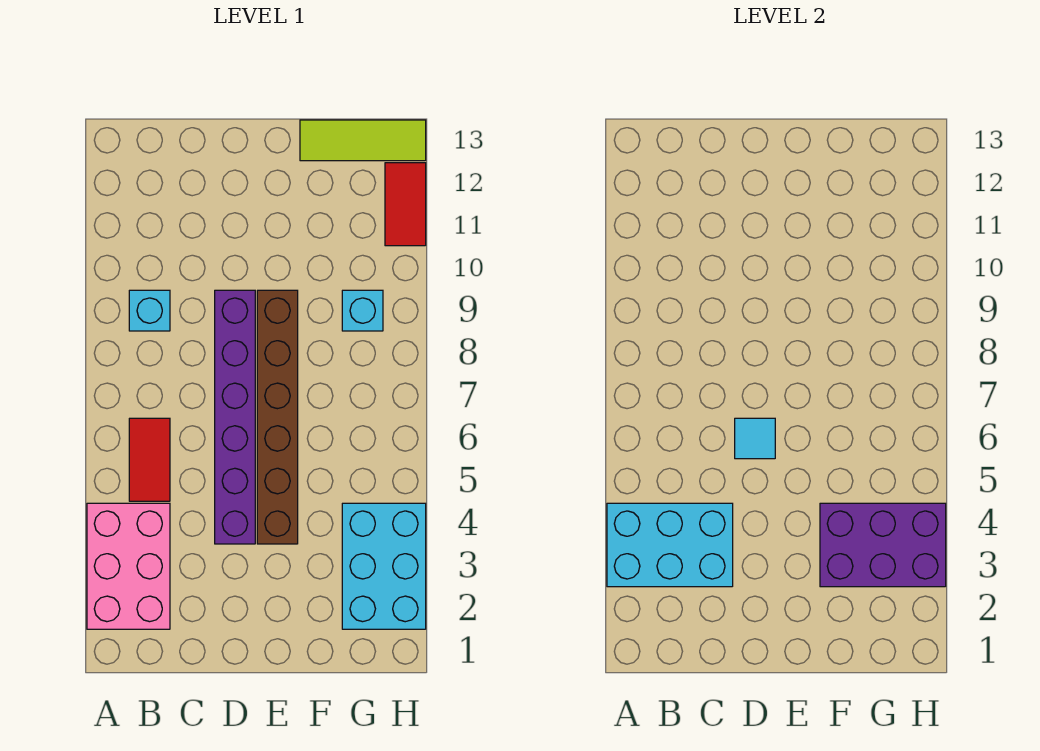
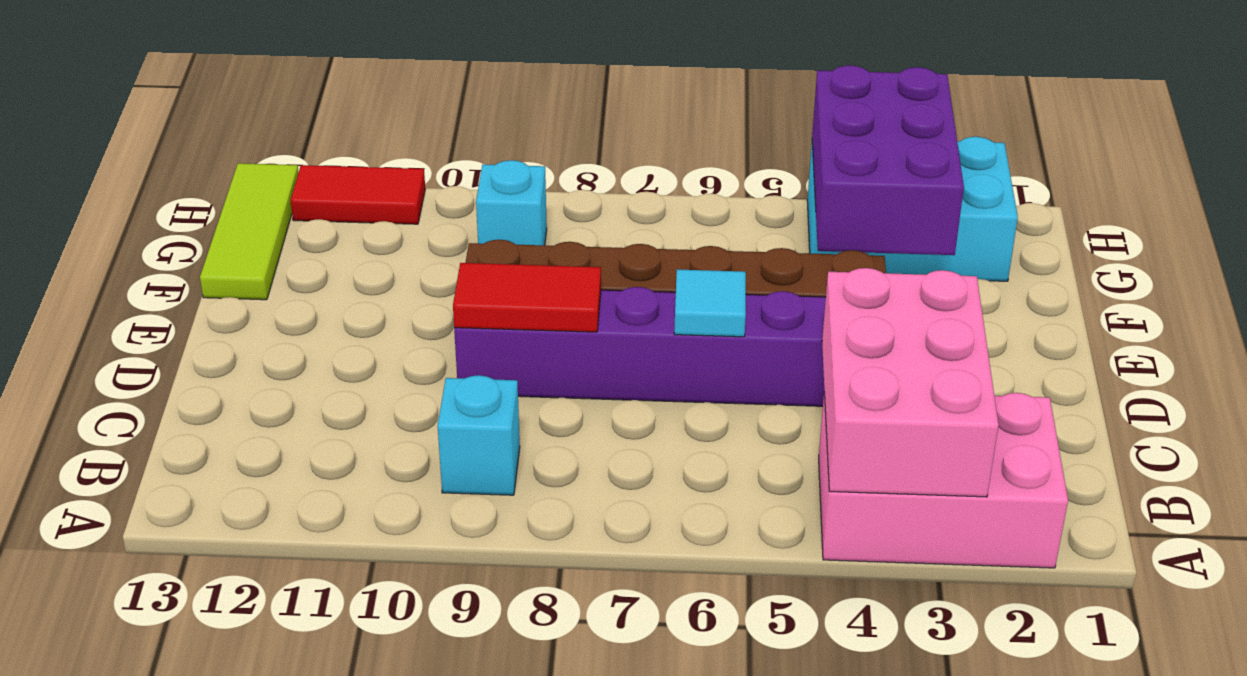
cyan brick A3:C4 level 2 -> pink brick A3:C4 level 2
red tile B5:B6 level 1 -> red tile D8:D9 level 2

